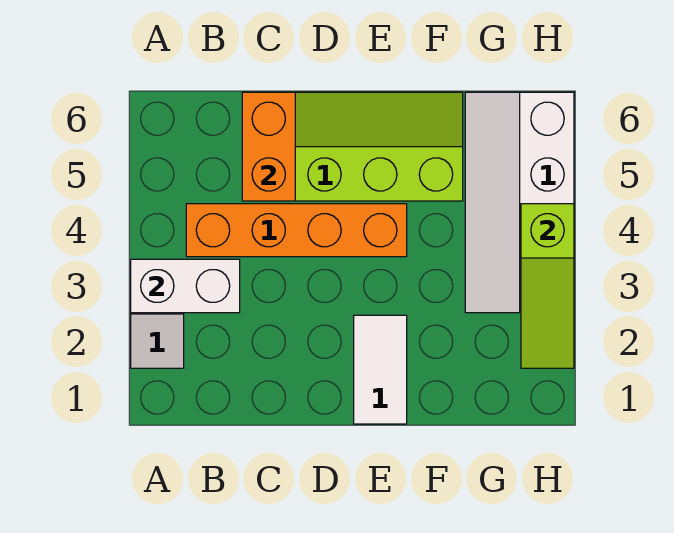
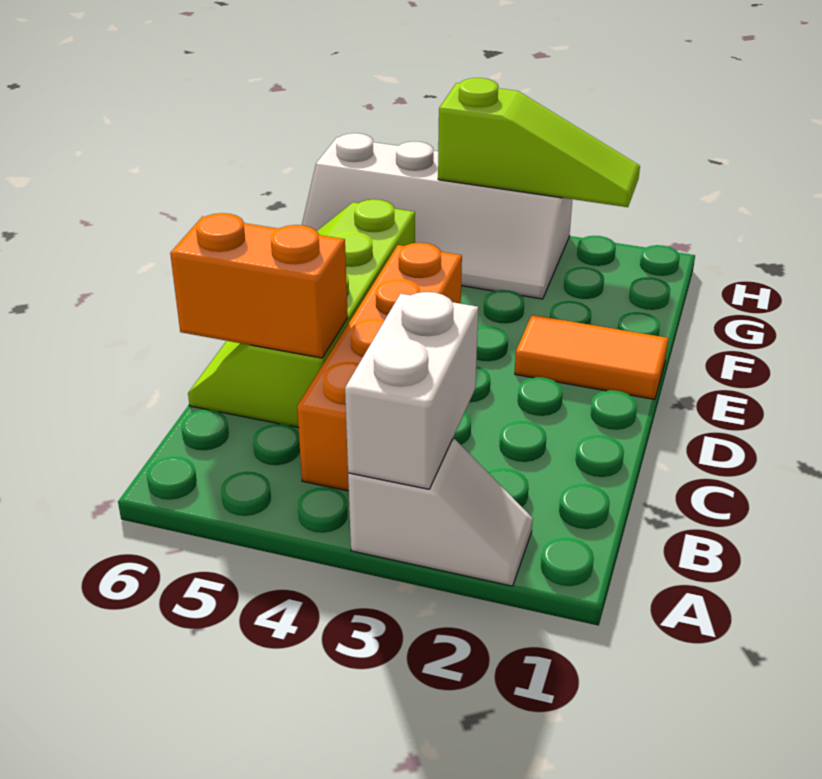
white tile E1:E2 level 1 -> orange tile E1:E2 level 1

